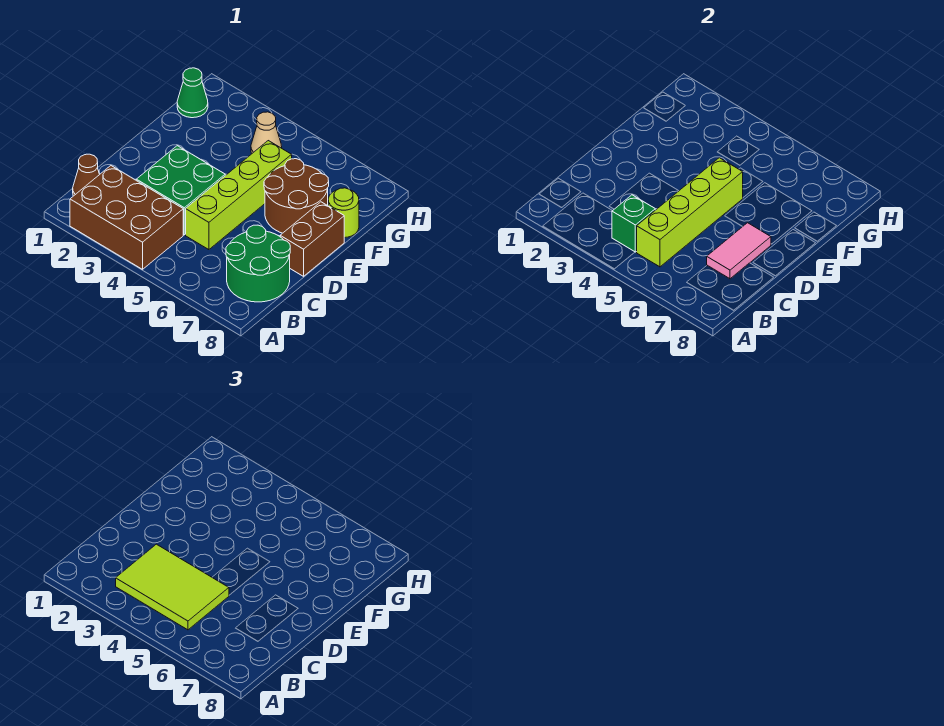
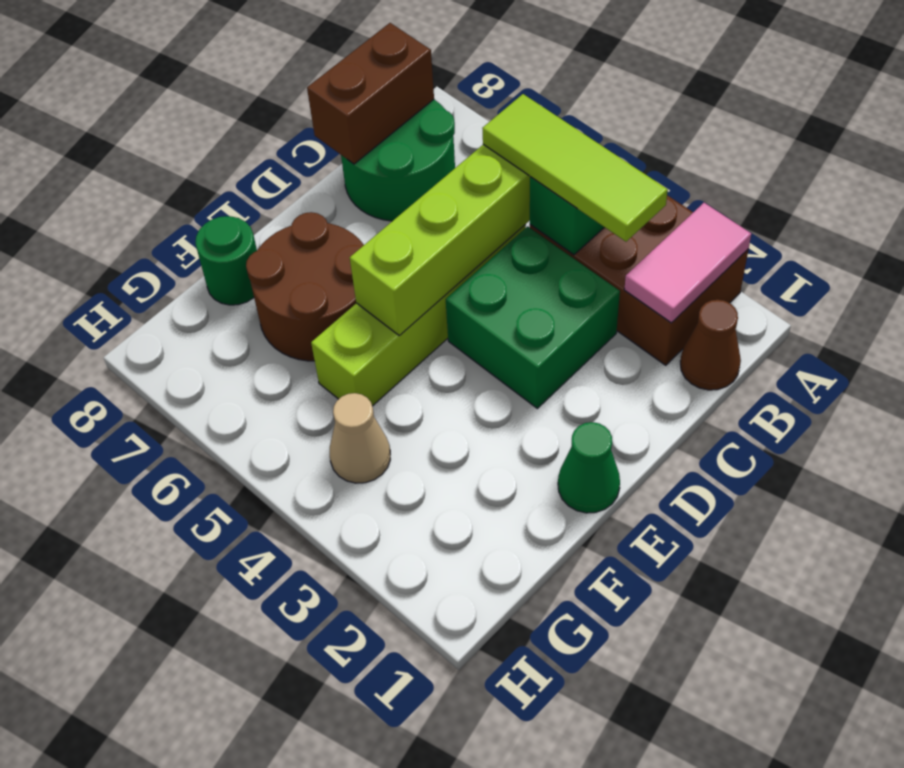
lime tile B3:C5 level 3 -> lime tile B3:B5 level 3
pink tile C7:D7 level 2 -> pink tile A2:B2 level 2
brown brick D8:E8 level 1 -> brown brick B8:C8 level 2
lime round brick F8 level 1 -> green round brick F8 level 1
green cone G1 level 1 -> green cone E1 level 1

